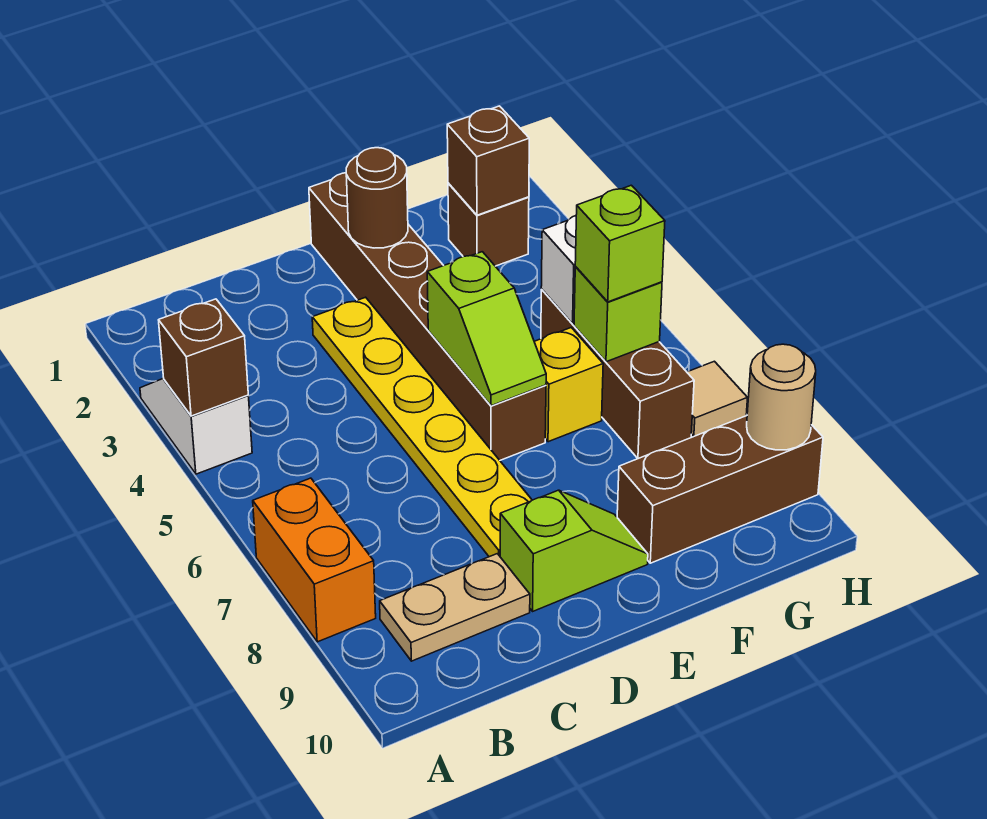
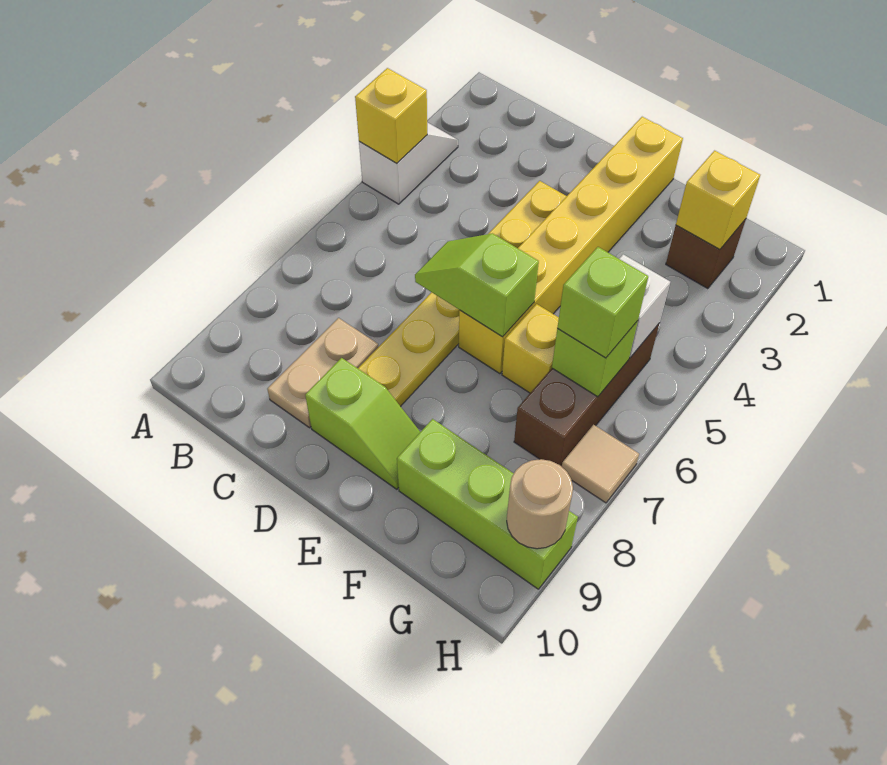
brown brick A4 level 2 -> yellow brick A4 level 2
orange brick A7:A8 level 1 -> none
tan plate B9:C9 level 1 -> tan plate C8:C9 level 1
brown brick E1:E6 level 1 -> yellow brick E1:E6 level 1
brown round brick E2 level 2 -> none
lime slope E5:E6 level 2 top 5 -> lime slope D6:E6 level 2 top E
brown brick F9:H9 level 1 -> lime brick F9:H9 level 1
brown brick G2 level 2 -> yellow brick G2 level 2

